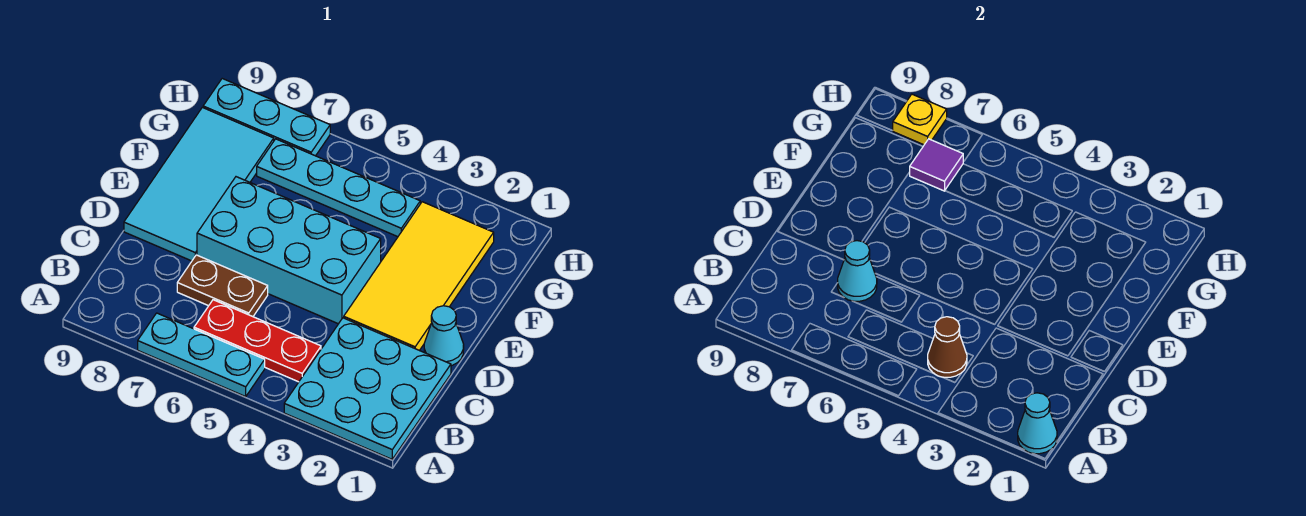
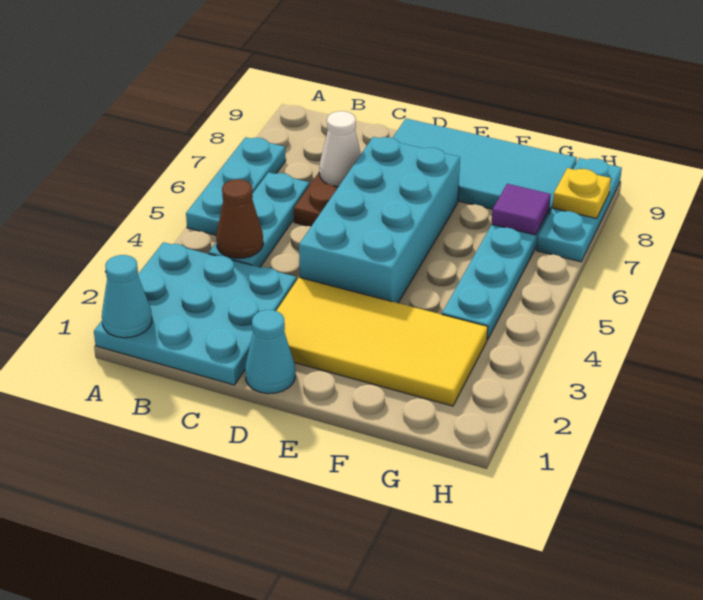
red plate B4:B6 level 1 -> cyan plate B4:B6 level 1
cyan cone C7 level 2 -> white cone C7 level 2

